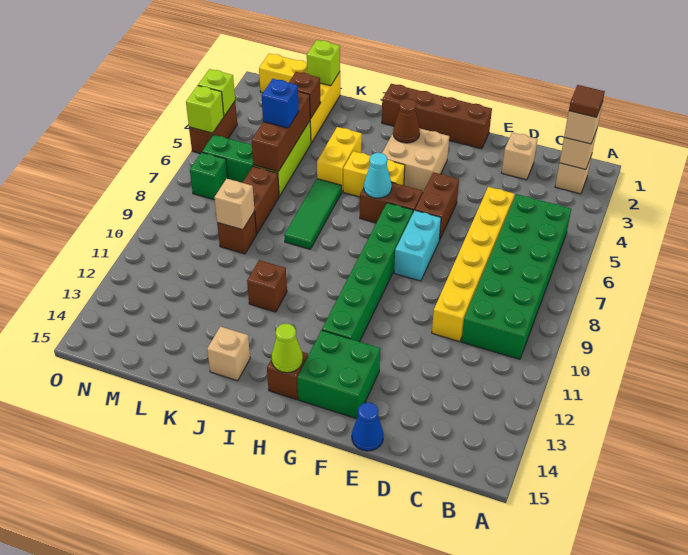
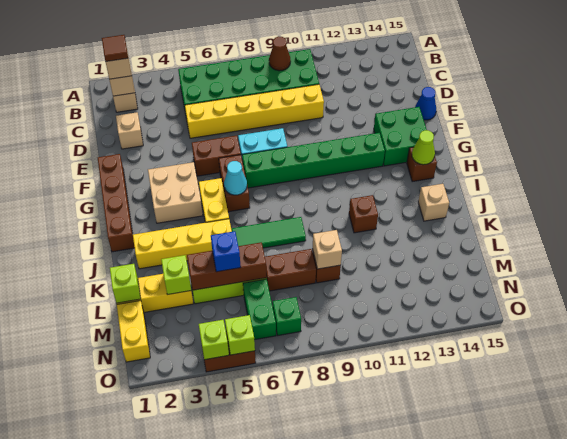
brown cone H3 level 2 -> brown cone B9 level 2
yellow brick J4:J5 level 1 -> yellow brick J2:J5 level 1
brown brick L3 level 2 -> lime brick L3 level 2

